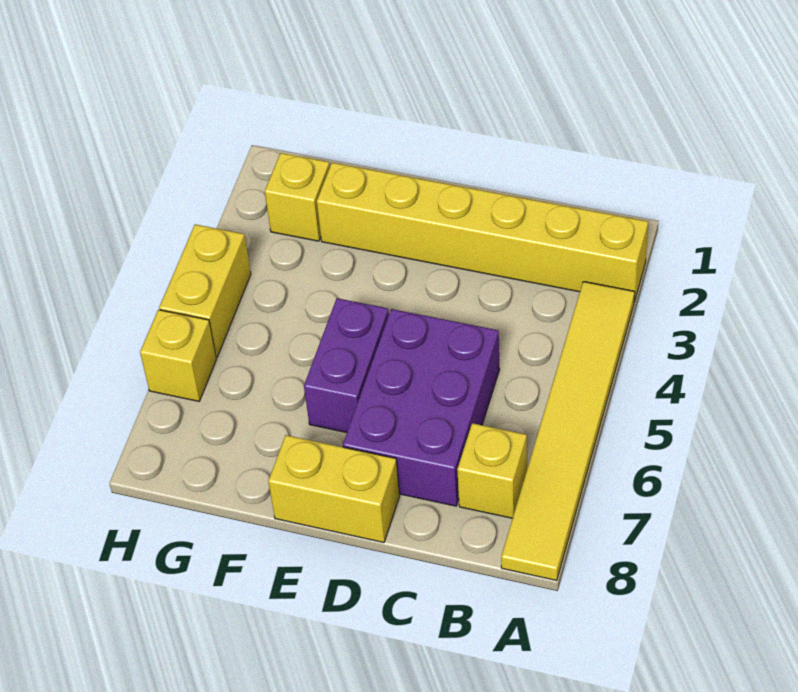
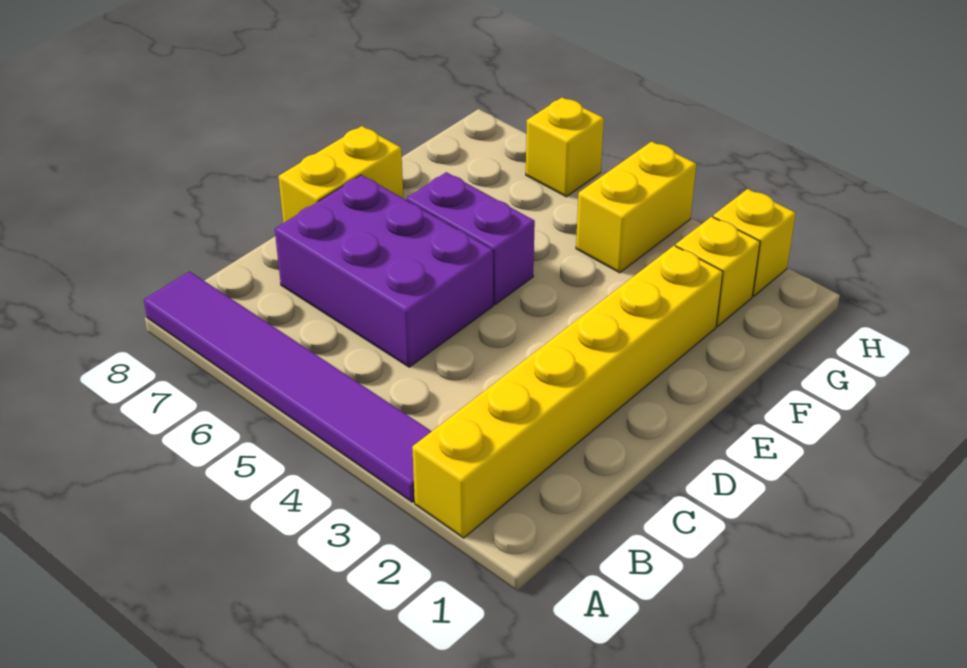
yellow tile A3:A8 level 1 -> purple tile A3:A8 level 1
yellow brick B7 level 1 -> yellow brick H2 level 1
yellow brick H4:H5 level 1 -> yellow brick G4:H4 level 1

